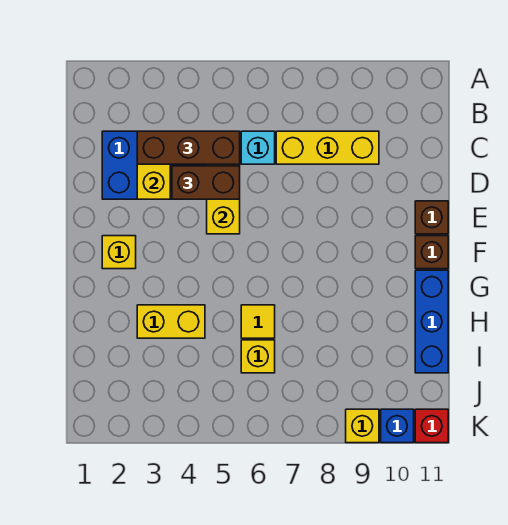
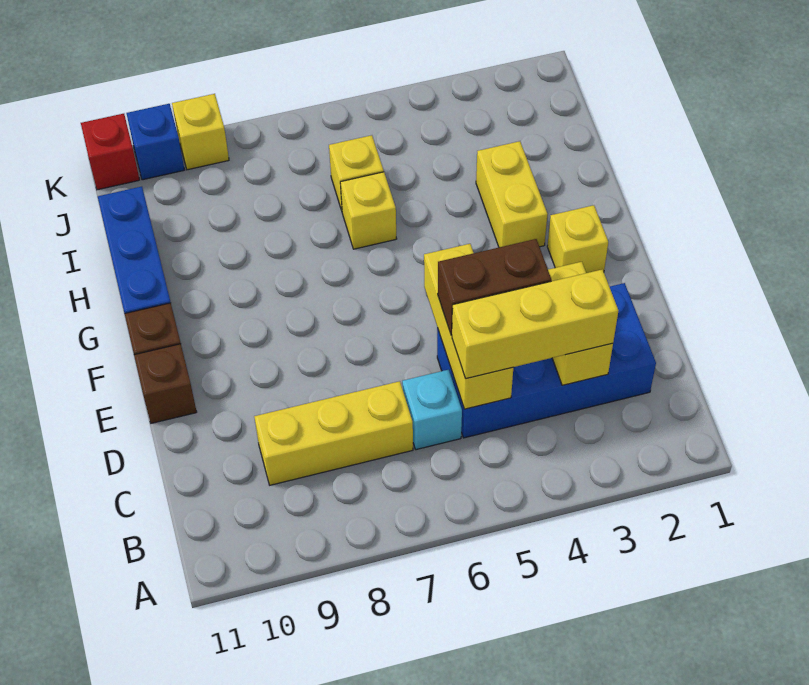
brown brick C3:C5 level 3 -> yellow brick C3:C5 level 3
yellow brick H3:H4 level 1 -> yellow brick G3:H3 level 1
yellow tile H6 level 1 -> yellow brick H6 level 1

